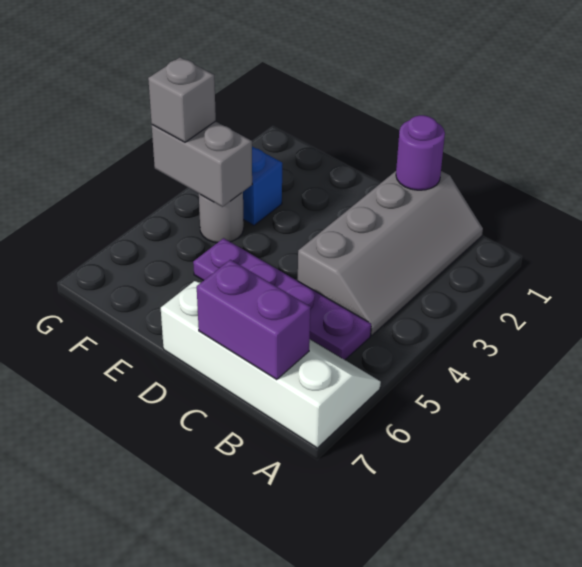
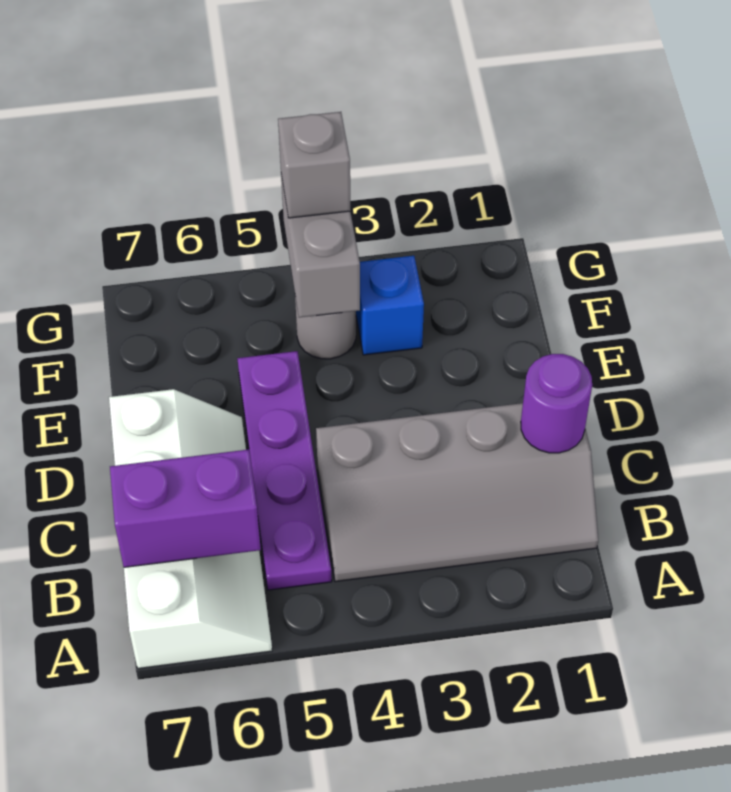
purple brick B7:C7 level 2 -> purple brick B6:B7 level 2

